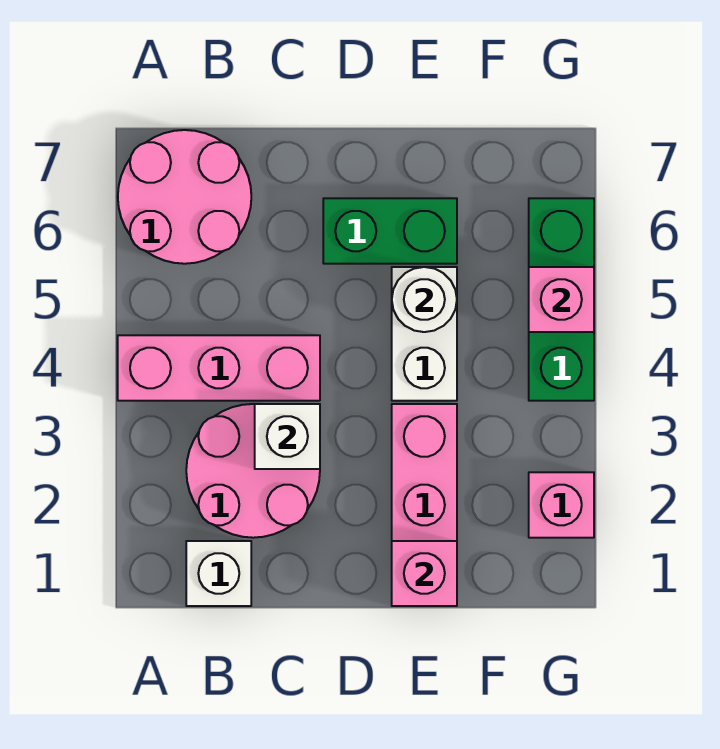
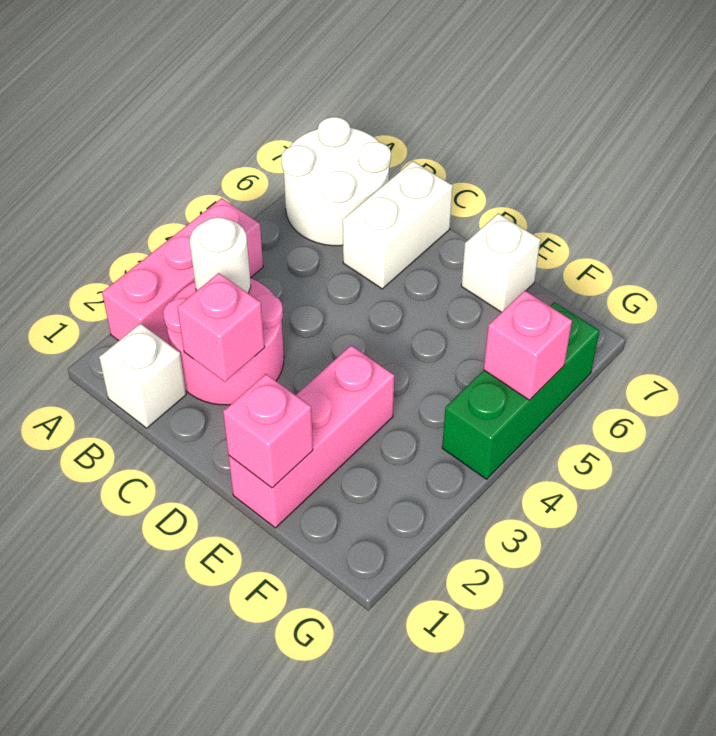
pink brick A4:C4 level 1 -> pink brick A2:A4 level 1
pink round brick A6:B7 level 1 -> white round brick A6:B7 level 1
white brick C3 level 2 -> white brick E7 level 1
green brick D6:E6 level 1 -> none
white brick E4:E5 level 1 -> white brick C6:C7 level 1
white round brick E5 level 2 -> white round brick B3 level 2
pink brick G2 level 1 -> pink brick C2 level 2

